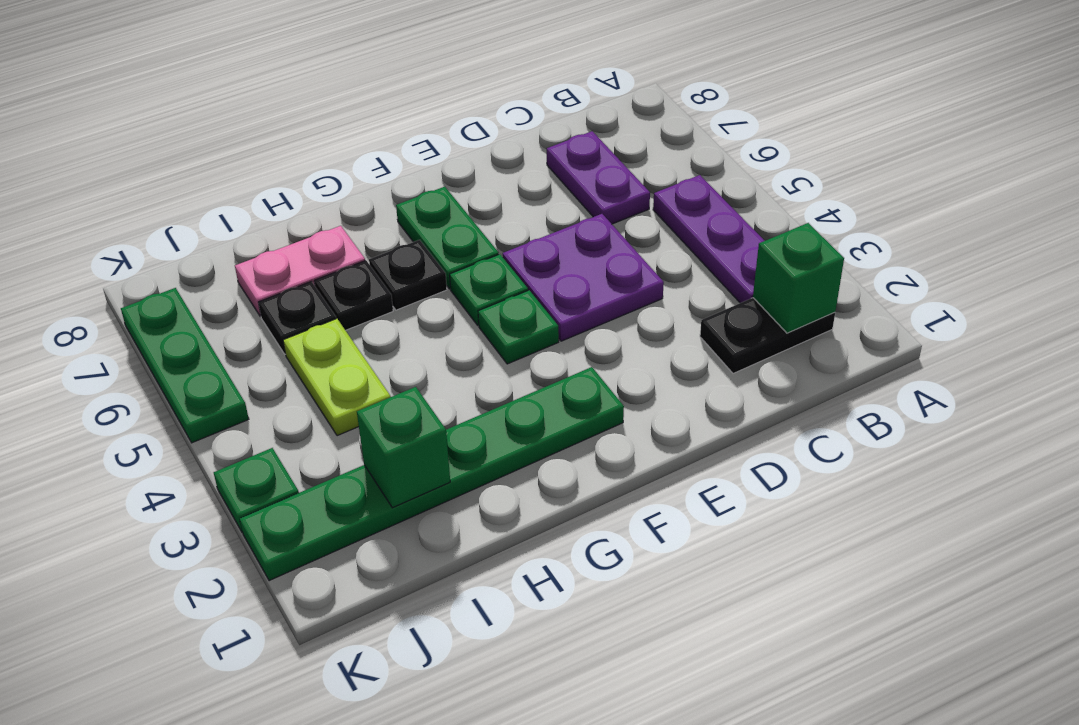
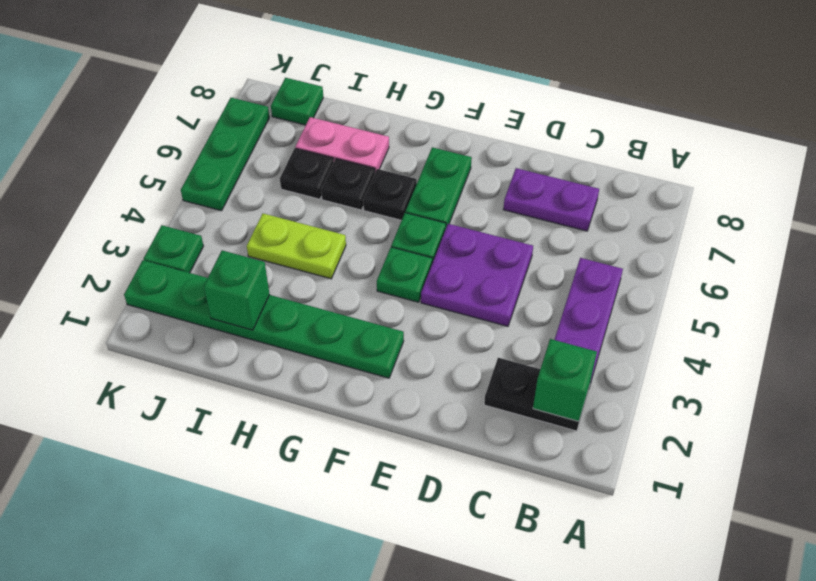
purple plate C6:C7 level 1 -> purple plate C7:D7 level 1
lime plate I4:I5 level 1 -> lime plate H4:I4 level 1
none -> green plate J8 level 1

